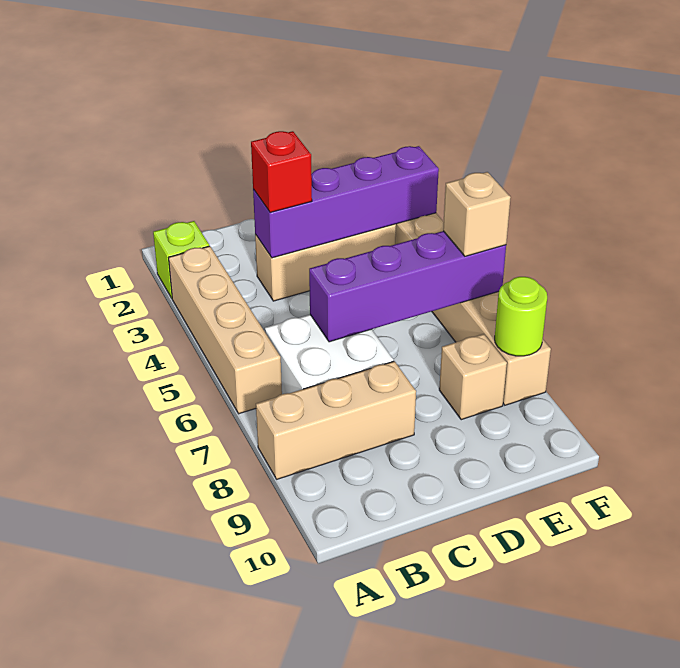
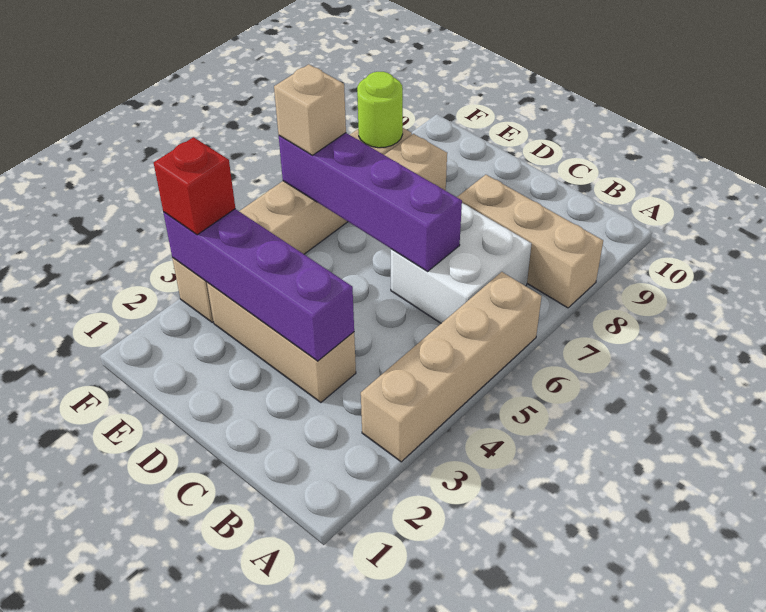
lime brick A2 level 1 -> none
red brick C3 level 3 -> red brick F3 level 3

